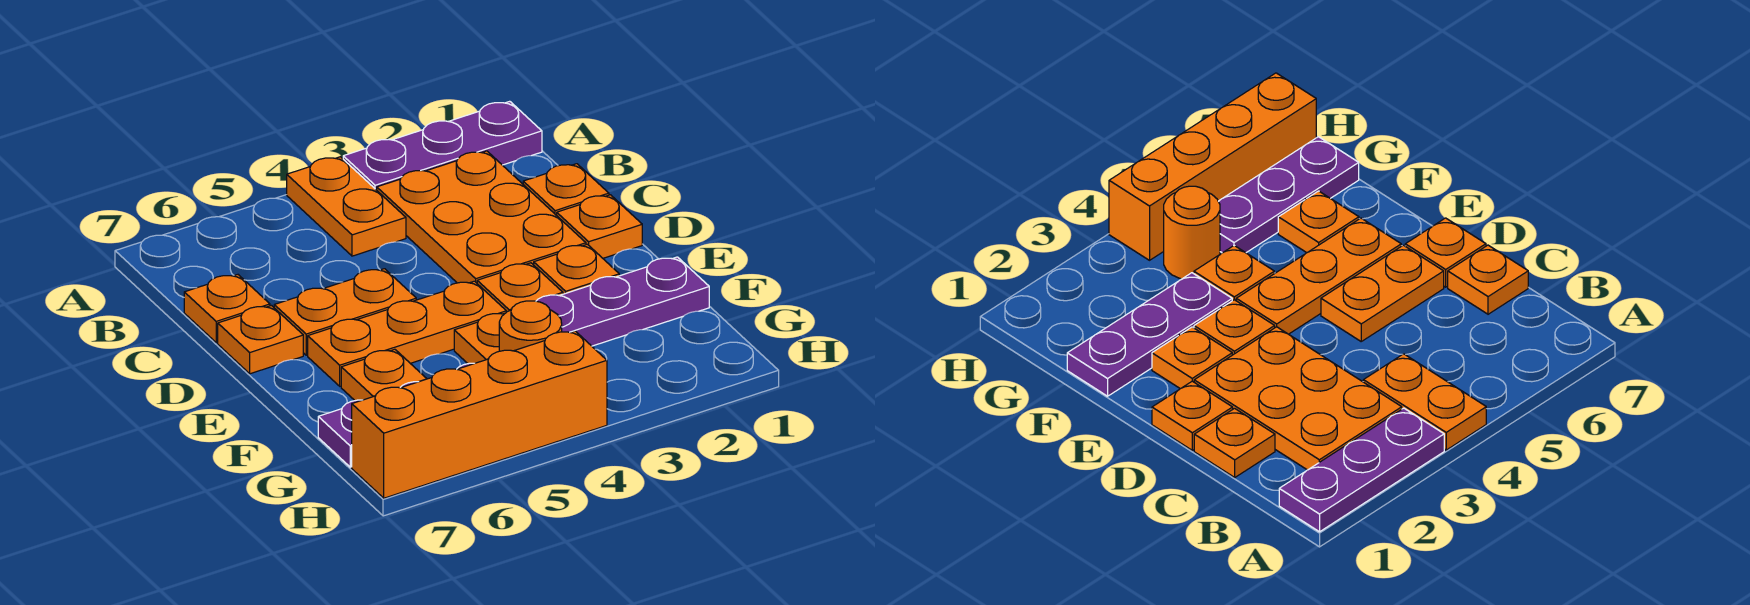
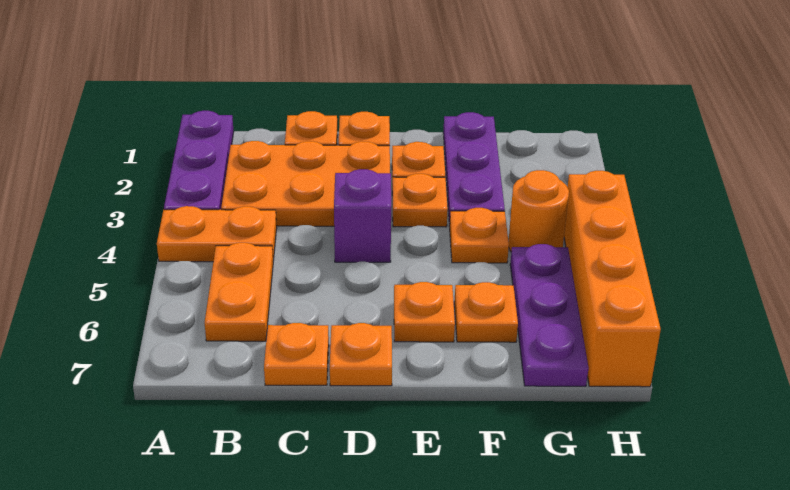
none -> purple brick D4 level 1
orange plate D5:D6 level 1 -> orange plate B5:B6 level 1
orange plate E4:E6 level 1 -> orange plate E6 level 1

